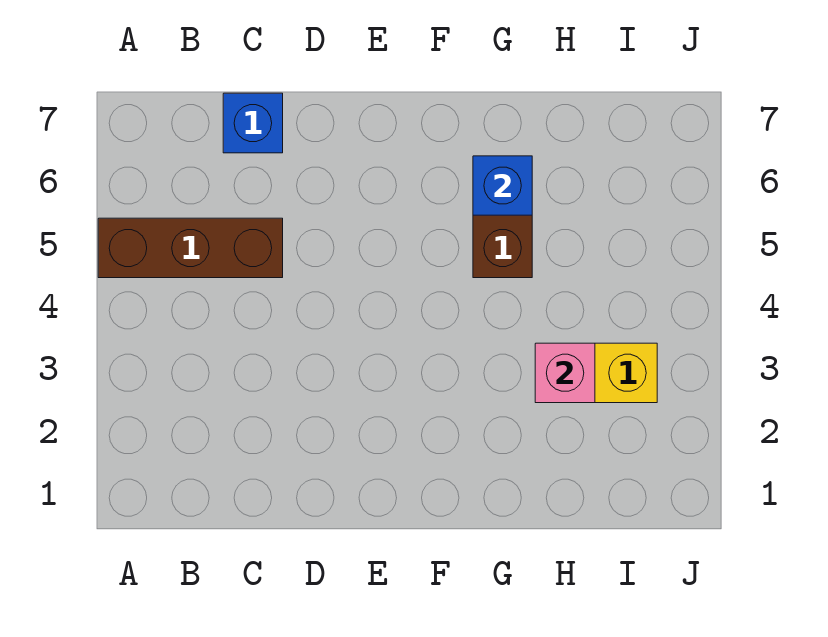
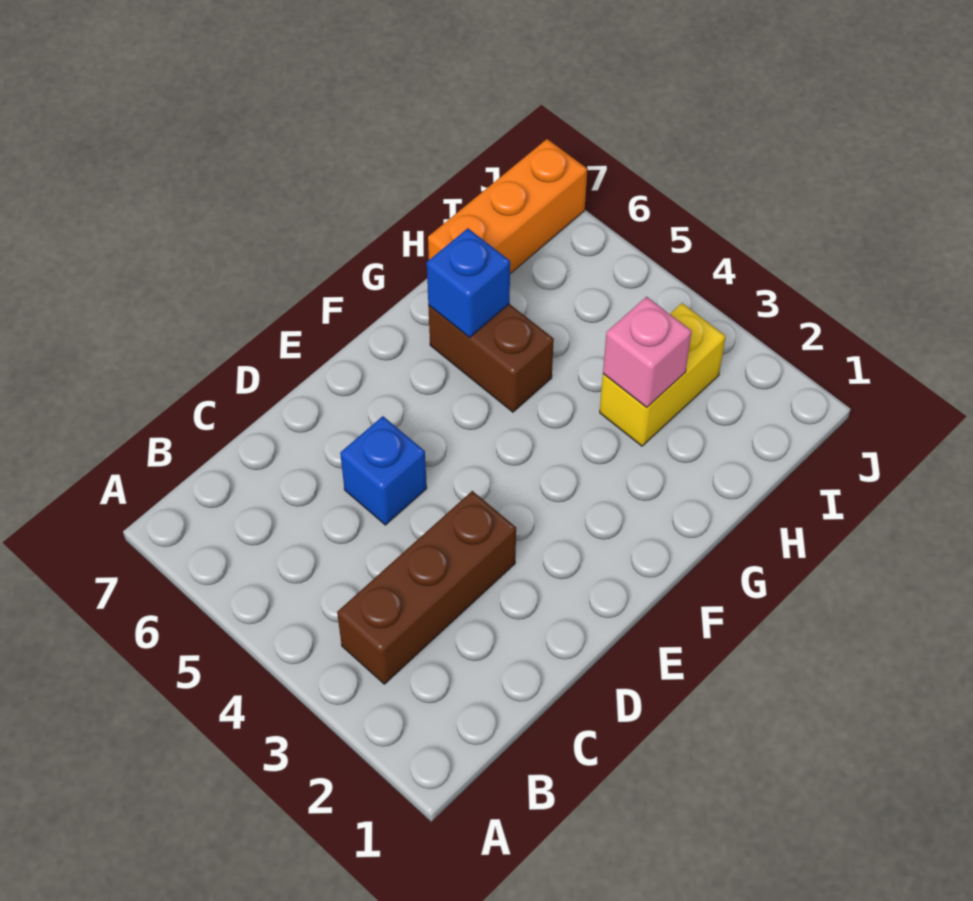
brown brick A5:C5 level 1 -> brown brick B3:D3 level 1
blue brick C7 level 1 -> blue brick D5 level 1
none -> orange brick H7:J7 level 1

